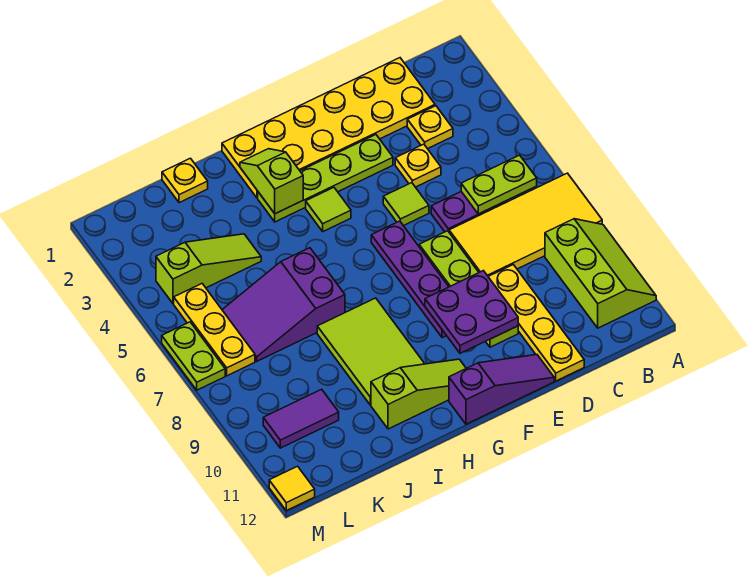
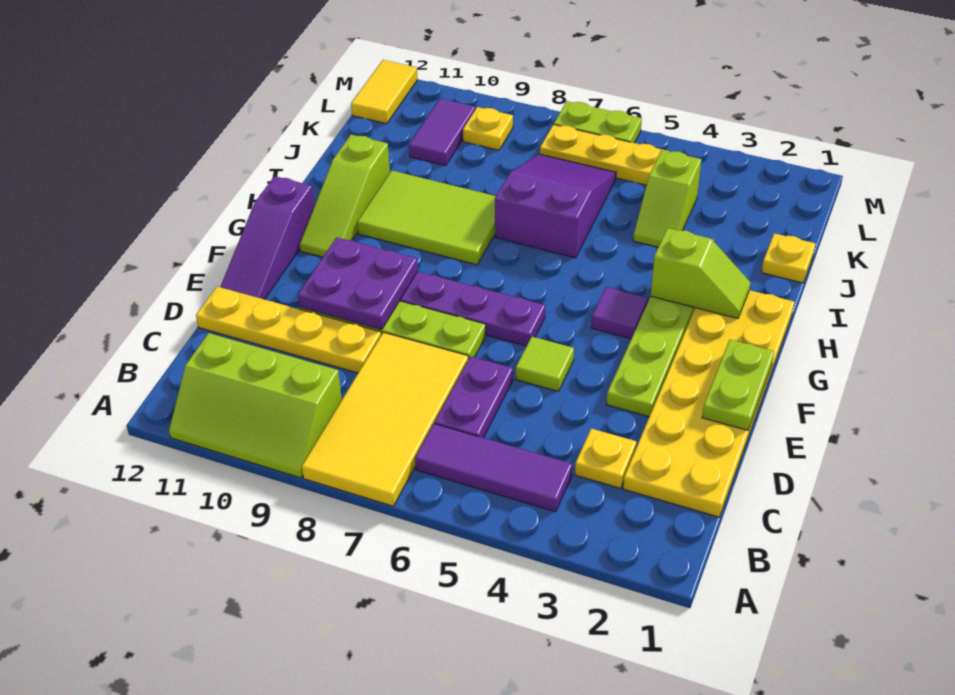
none -> purple tile B4:B6 level 1
lime plate B6:C6 level 2 -> lime plate E1:F1 level 2
yellow plate D4 level 1 -> yellow plate L9 level 1
lime tile G4 level 1 -> purple tile G4 level 1
lime slope J4:L4 level 1 top L -> lime slope J4:K4 level 1 top K
yellow tile M12 level 1 -> yellow tile L12:M12 level 1

